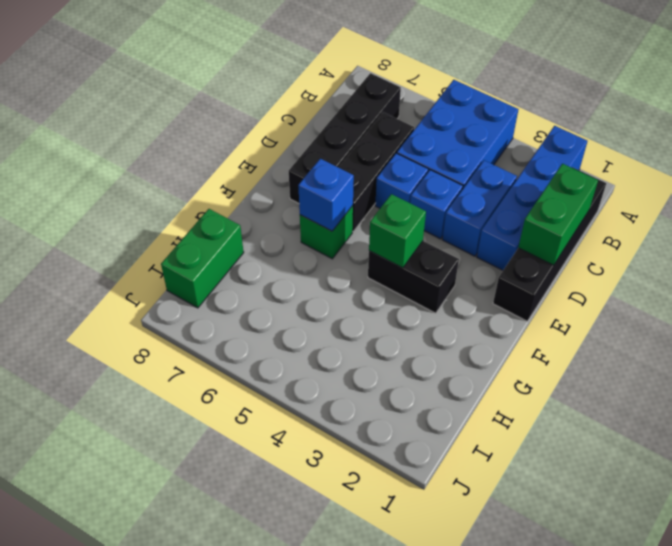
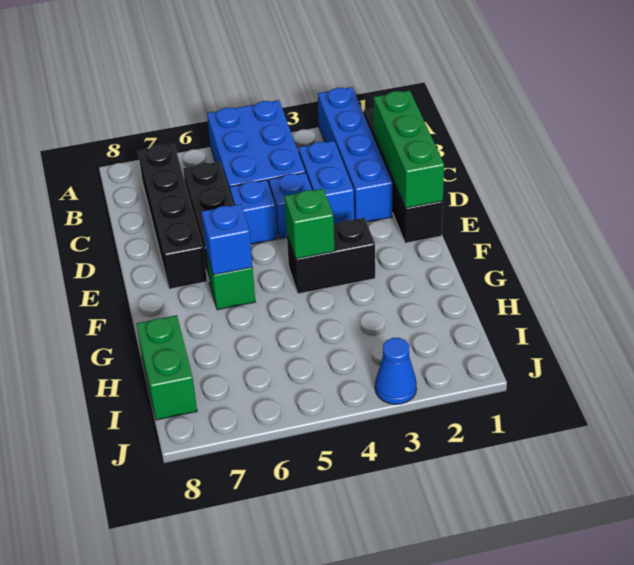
green brick C1:D1 level 2 -> green brick C1:E1 level 2
none -> blue cone J3 level 1

